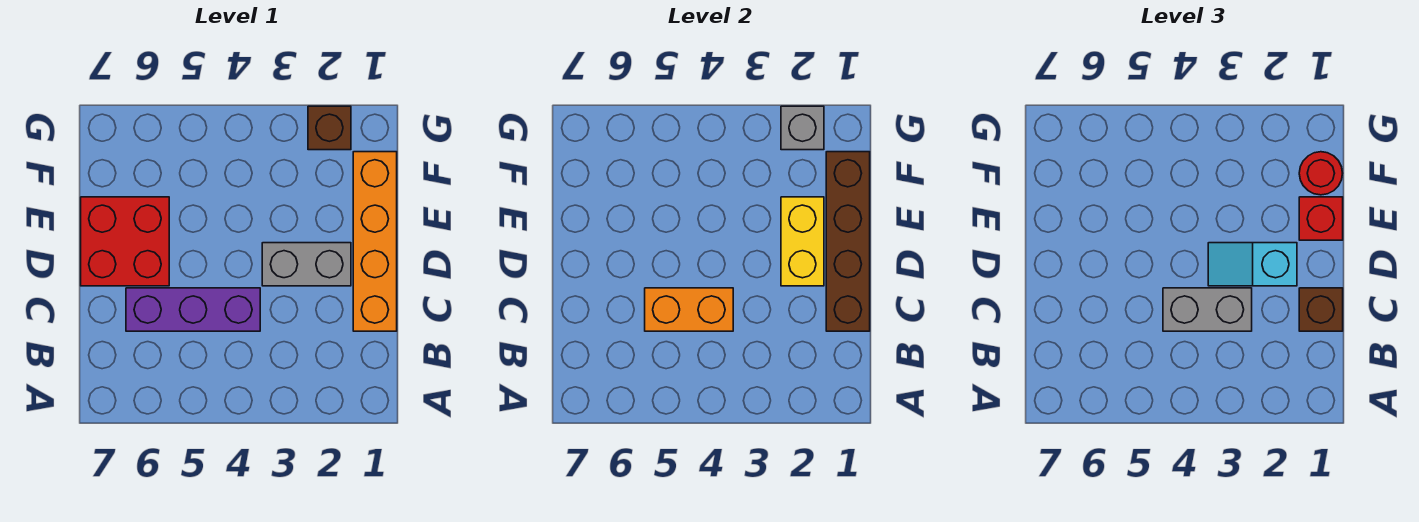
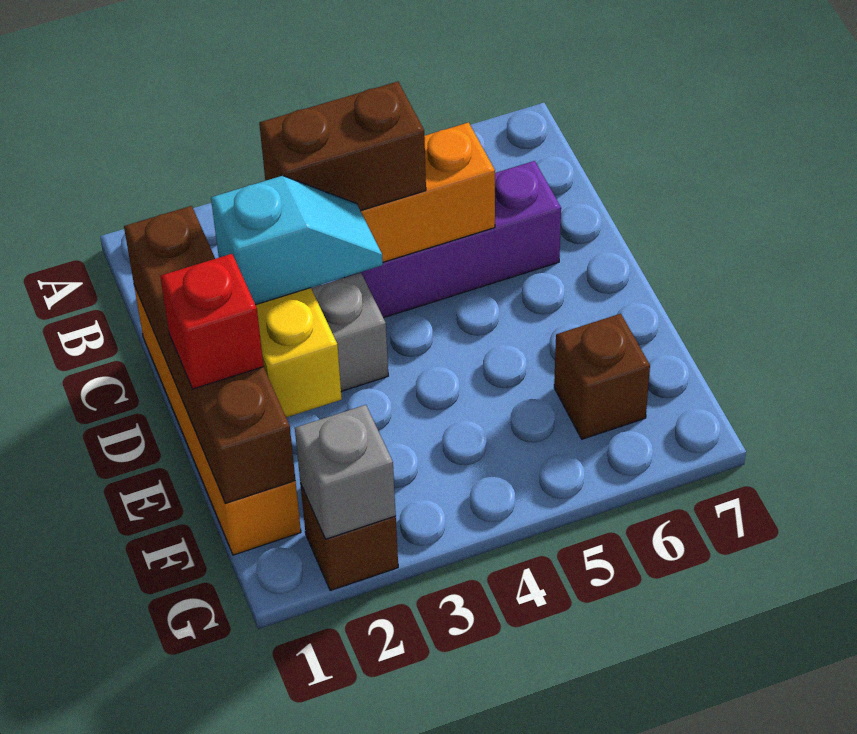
brown brick C1 level 3 -> brown brick F6 level 1
grey brick C3:C4 level 3 -> brown brick C3:C4 level 3
red brick D6:E7 level 1 -> none
red round brick F1 level 3 -> none

